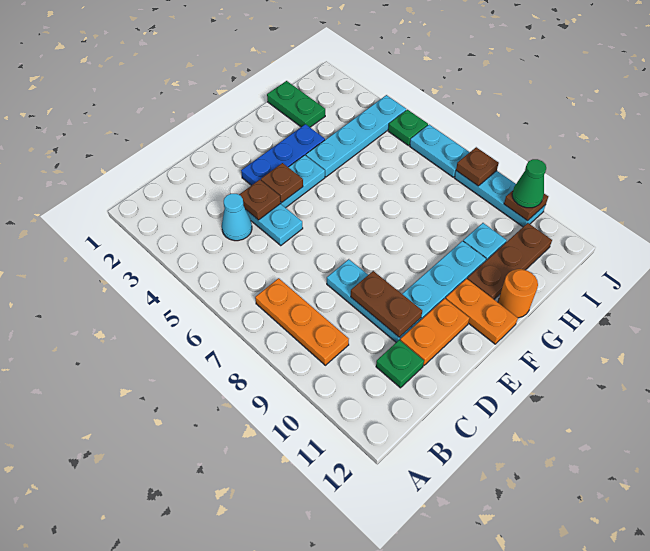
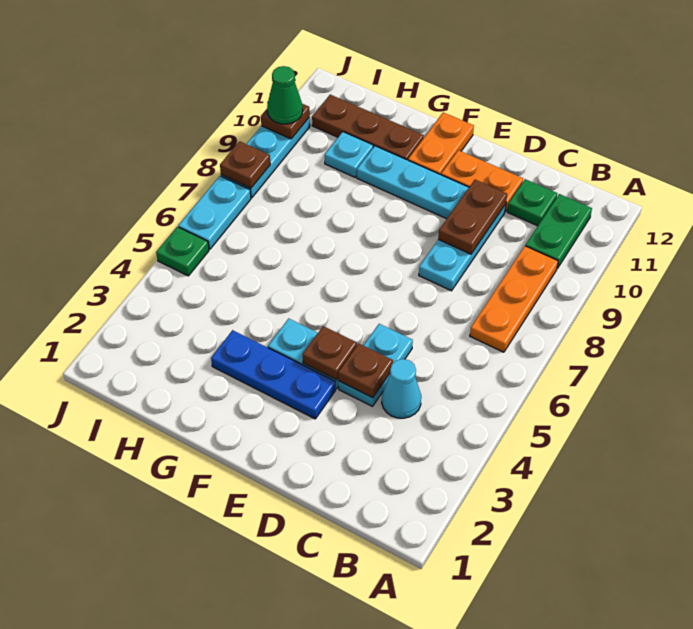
cyan plate G4:J4 level 1 -> none
orange round brick G12 level 1 -> none
green plate H1:H2 level 1 -> green plate B10:B11 level 1

